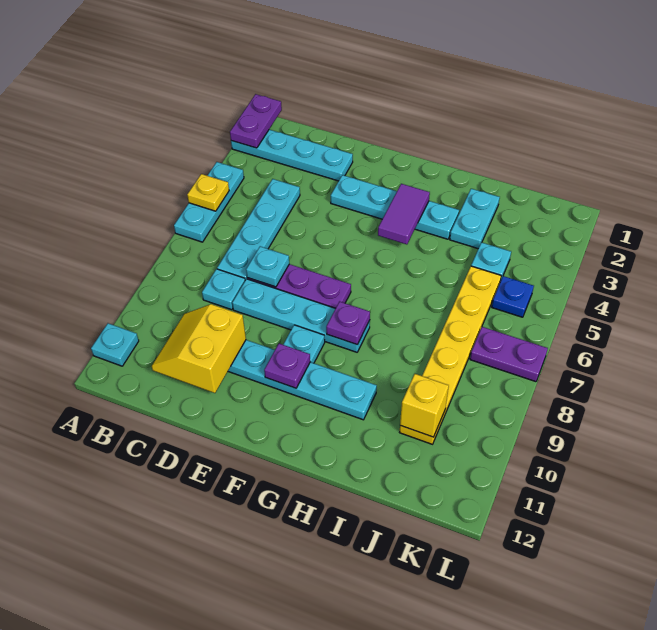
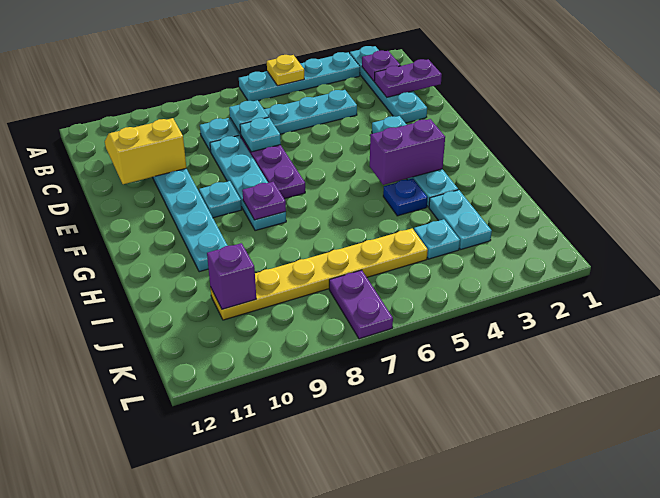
purple plate A1:A2 level 2 -> purple plate C1:C2 level 2
cyan plate A4:A6 level 1 -> cyan plate A3:A6 level 1
cyan plate A11 level 1 -> cyan plate C7 level 2
purple plate F10 level 2 -> purple plate B2 level 2
purple tile G3:G4 level 2 -> purple brick G3:G4 level 2
cyan plate I2:I3 level 1 -> cyan plate I3:J3 level 1
yellow brick J10 level 2 -> purple brick J10 level 2
blue plate K5 level 1 -> blue plate H4 level 1

